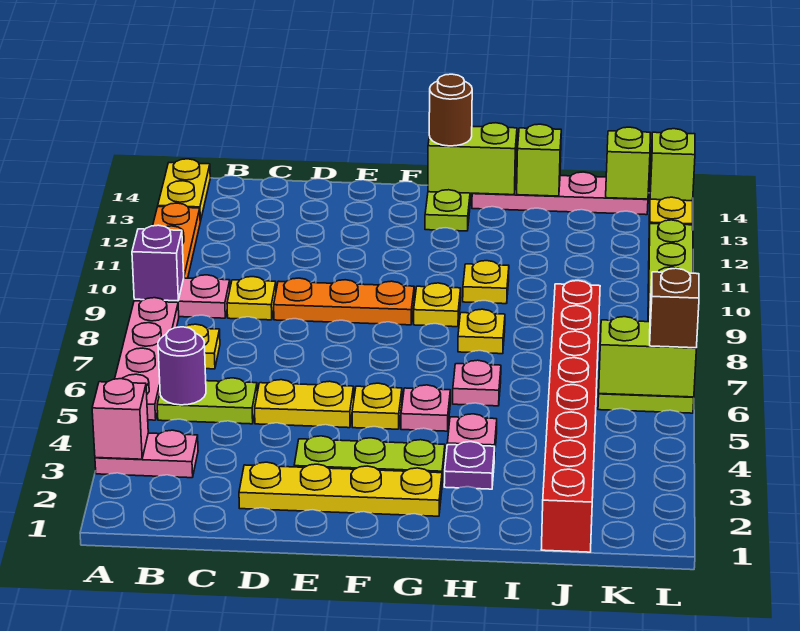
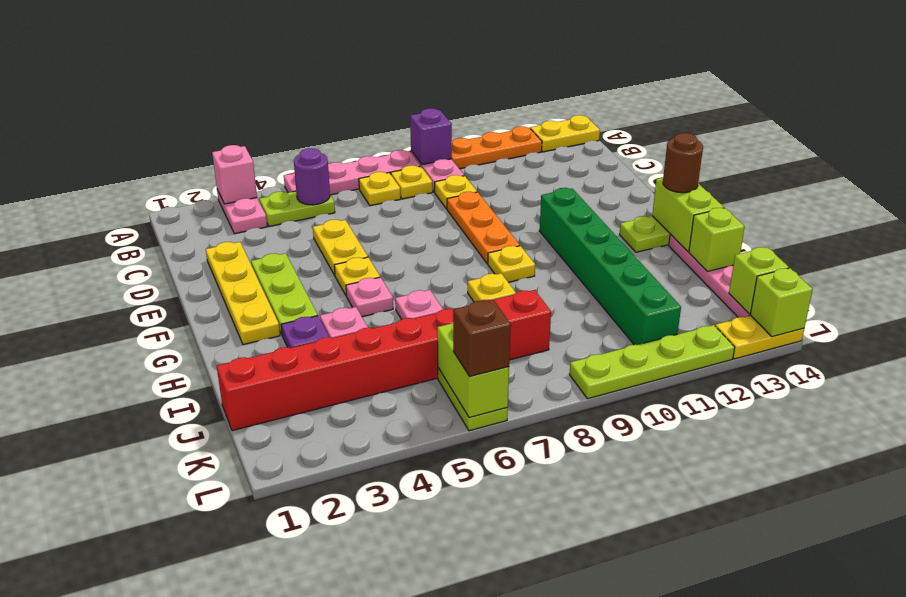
lime plate B5:C5 level 1 -> lime plate B4:B5 level 1
none -> green brick F11:K11 level 1
yellow plate H10 level 1 -> yellow plate B8 level 1

